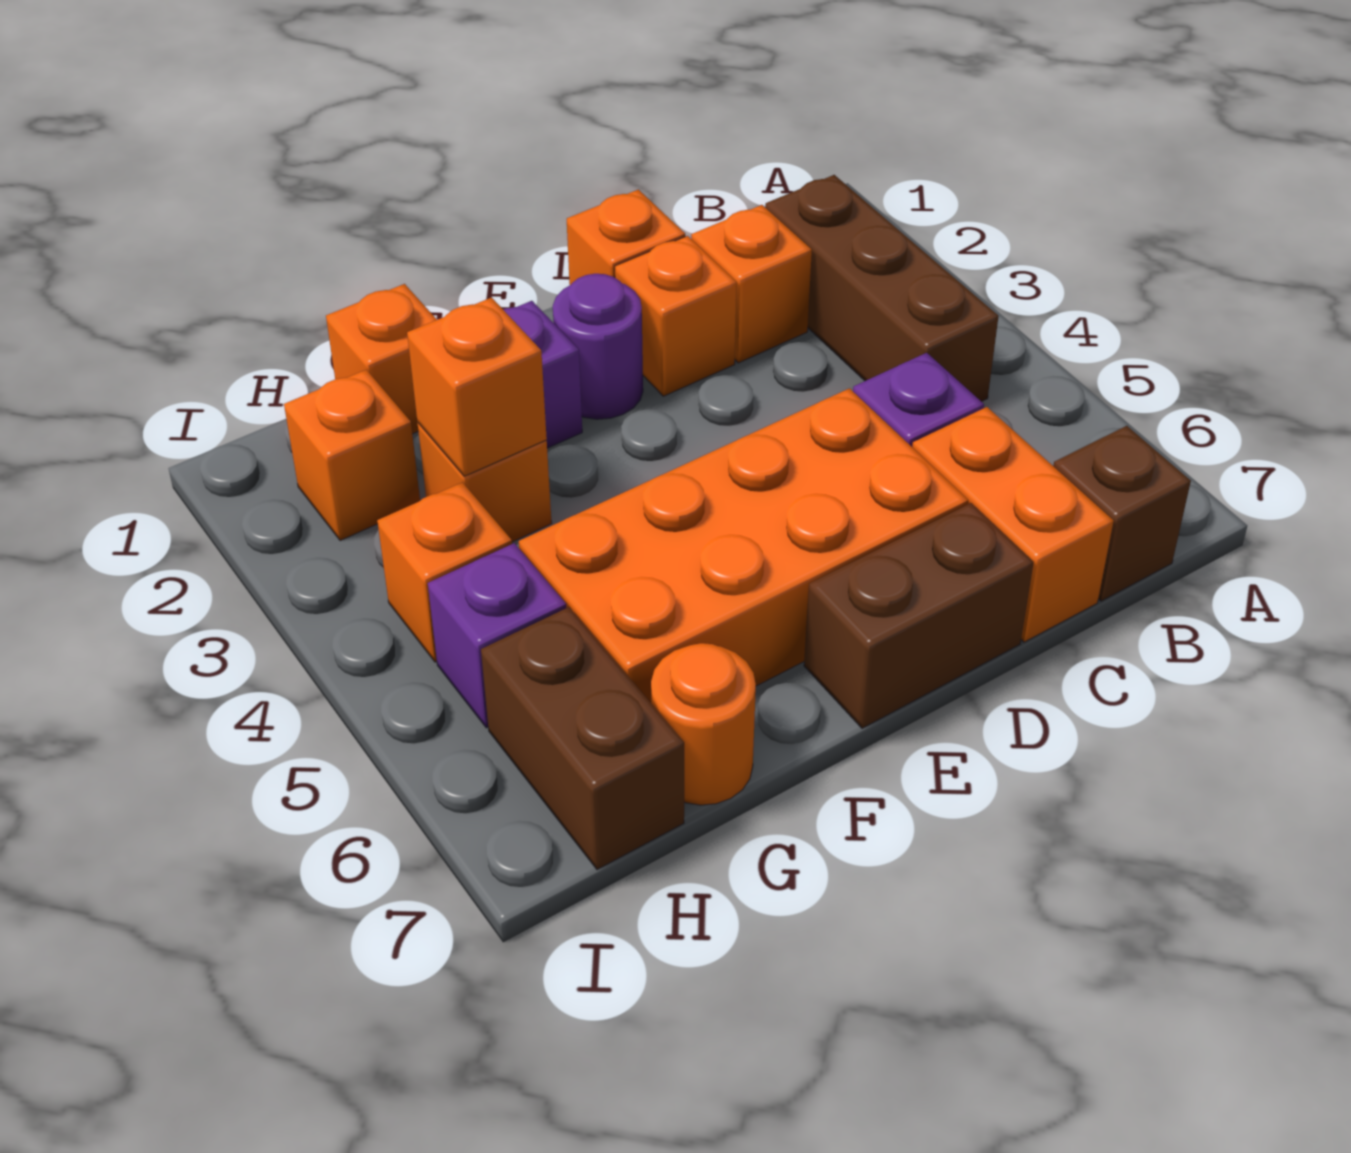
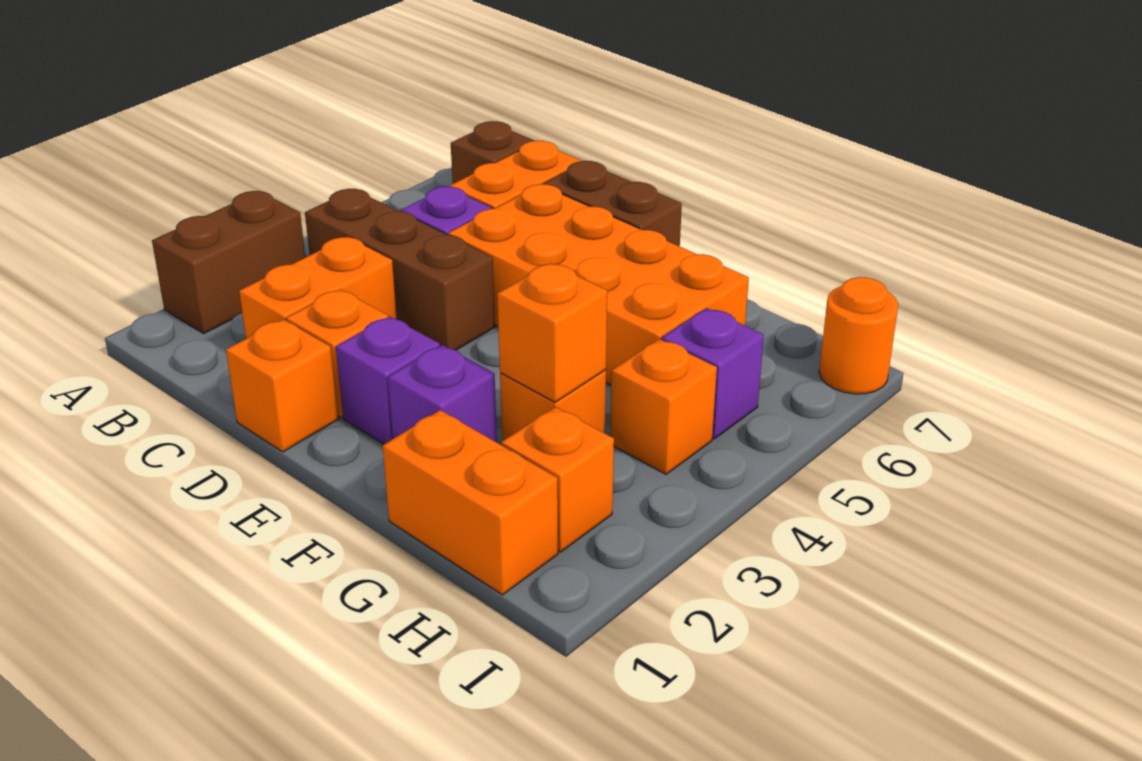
brown brick B2:B4 level 1 -> brown brick B4:D4 level 1
orange brick C2 level 1 -> orange brick C2:C3 level 1
purple round brick E2 level 1 -> purple brick E2 level 1
orange brick G1 level 1 -> orange brick G1:H1 level 1
orange round brick G7 level 1 -> orange round brick I7 level 1
brown brick H6:H7 level 1 -> brown brick A2:A3 level 1

